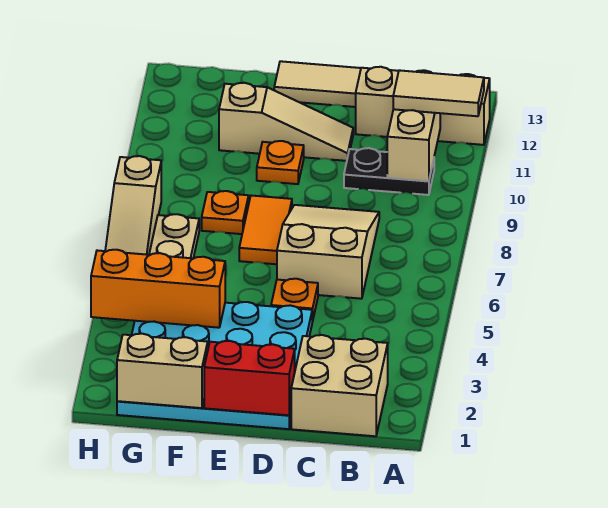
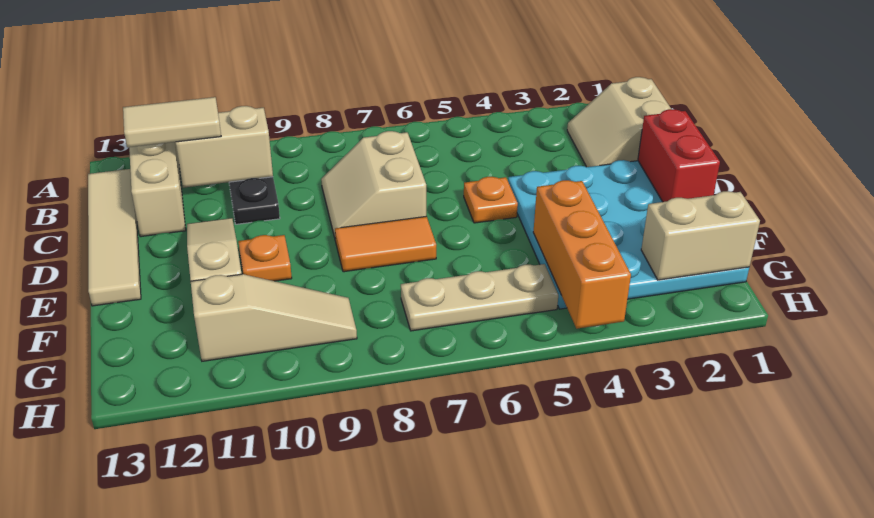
tan tile A11:B11 level 3 -> tan tile B11:B12 level 3
tan brick B1:C2 level 1 -> tan slope B1:C2 level 1 top 1
tan slope C6:D8 level 1 top 6 -> tan slope C7:D8 level 1 top 7
tan brick F1:G1 level 2 -> tan brick G1:G2 level 2
orange plate F8 level 1 -> none
tan slope H6:H8 level 1 top 8 -> tan slope G9:G11 level 1 top 11

